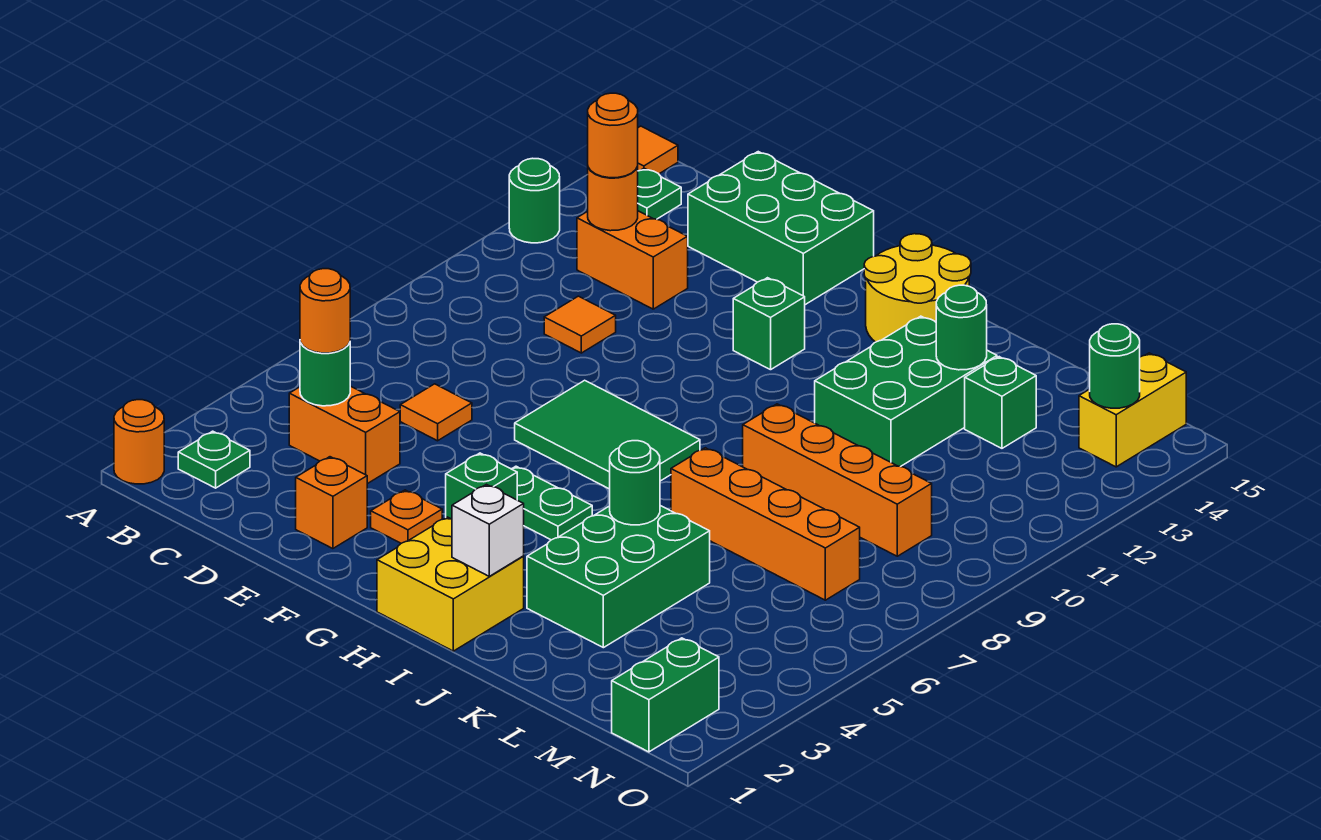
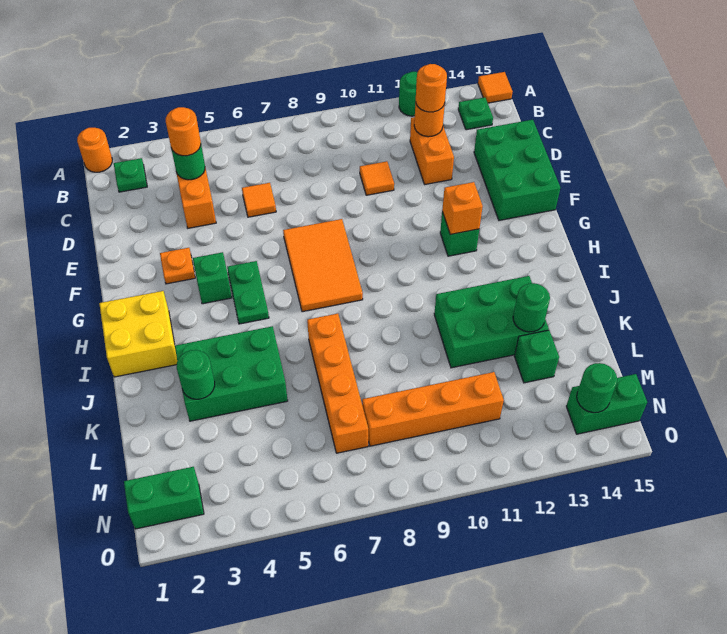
orange brick E2 level 1 -> orange brick G12 level 2
green tile F7:H8 level 1 -> orange tile F7:H8 level 1
yellow round brick H14:I15 level 1 -> none
white brick I2 level 2 -> none
green round brick J5 level 2 -> green round brick K3 level 2
orange brick J9:M9 level 1 -> orange brick M8:M11 level 1
yellow brick N14:N15 level 1 -> green brick N14:N15 level 1

